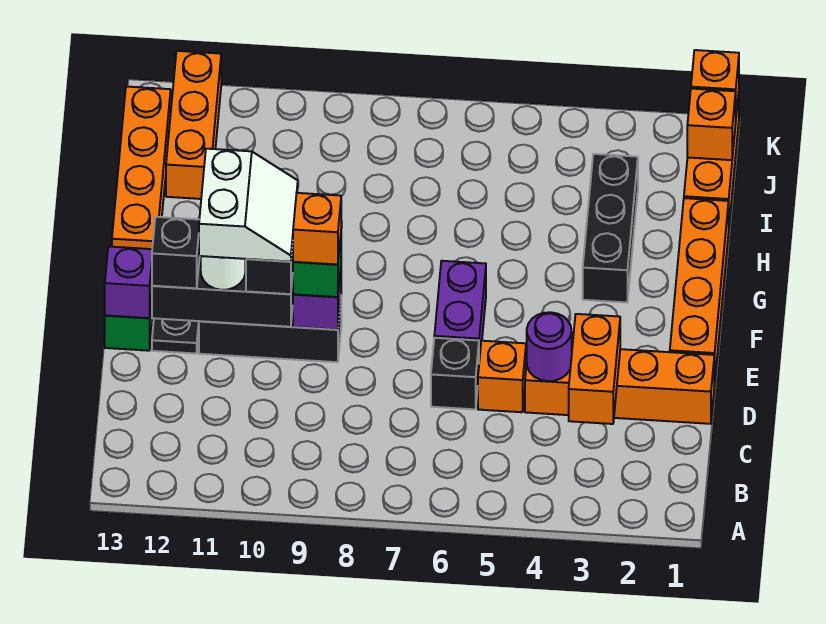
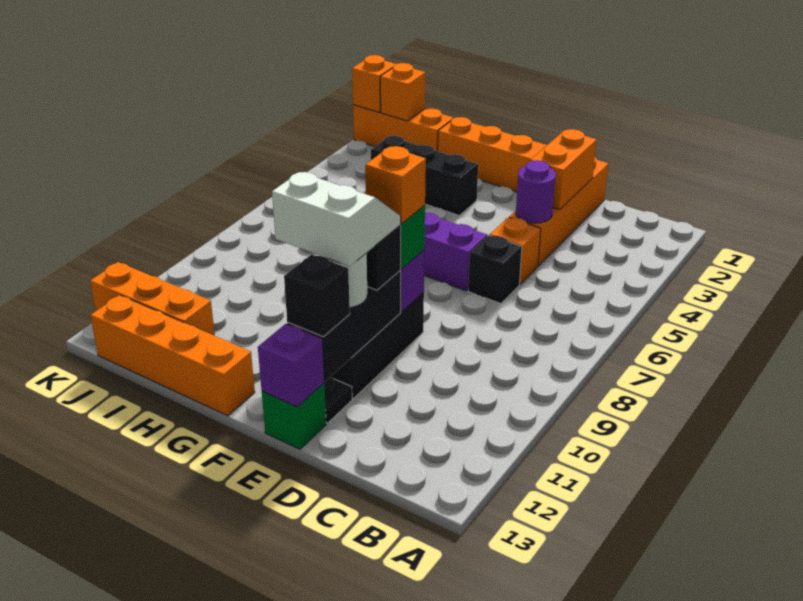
orange brick C3:D3 level 2 -> orange brick D2:D3 level 2

